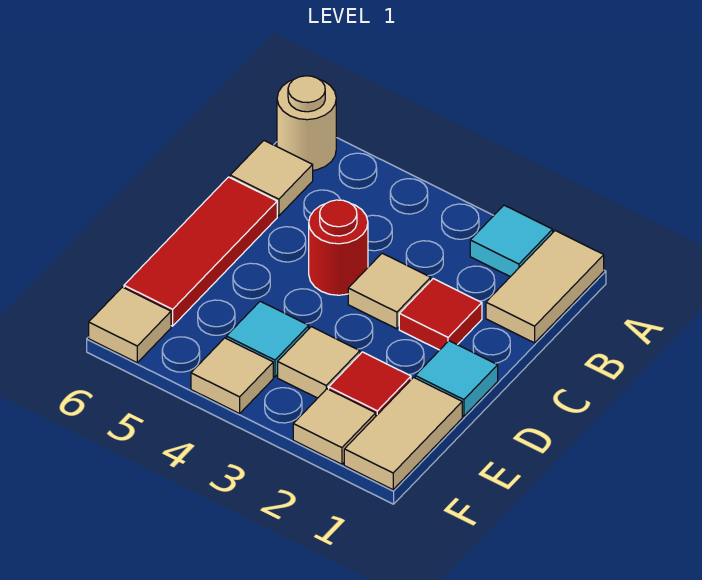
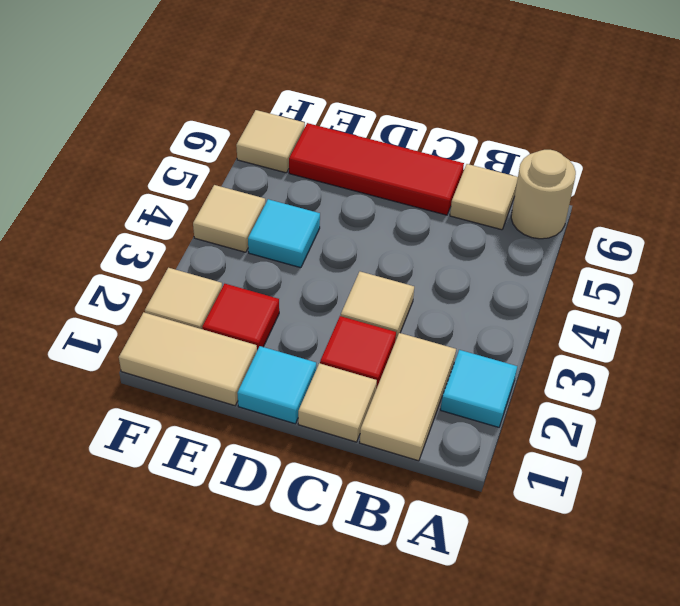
tan tile A1:B1 level 1 -> tan tile B1:B2 level 1
red round brick C4 level 1 -> none
tan tile E3 level 1 -> tan tile C1 level 1

